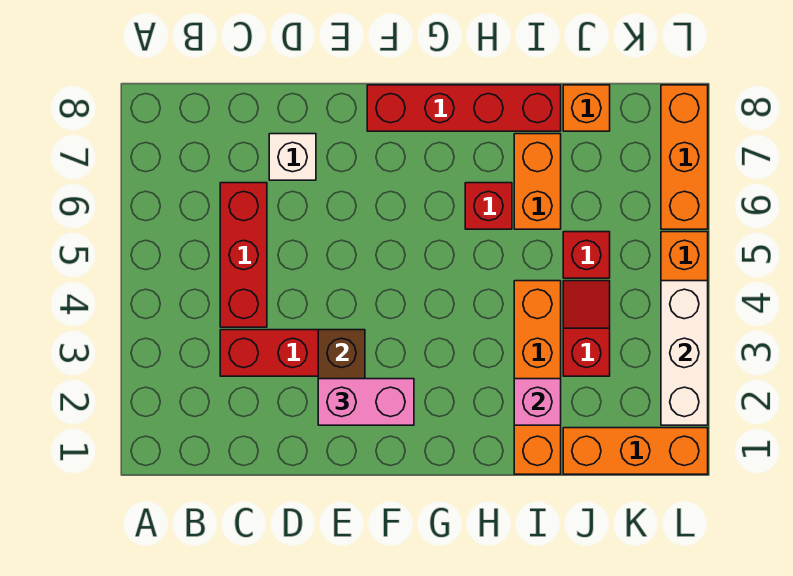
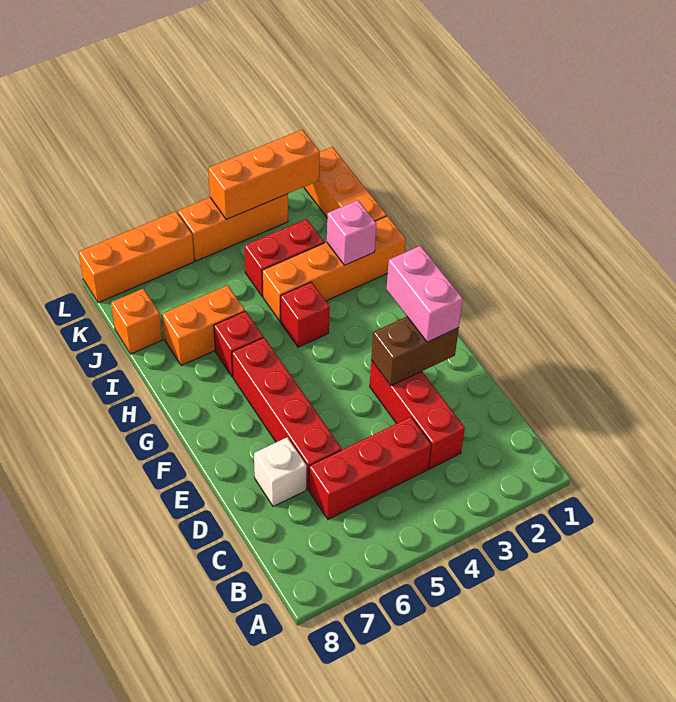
red brick F8:I8 level 1 -> red brick D6:G6 level 1
red slope J3:J4 level 1 top 3 -> red brick J3:J4 level 1
red brick J5 level 1 -> red brick H4 level 1
white brick L2:L4 level 2 -> orange brick L2:L4 level 2

